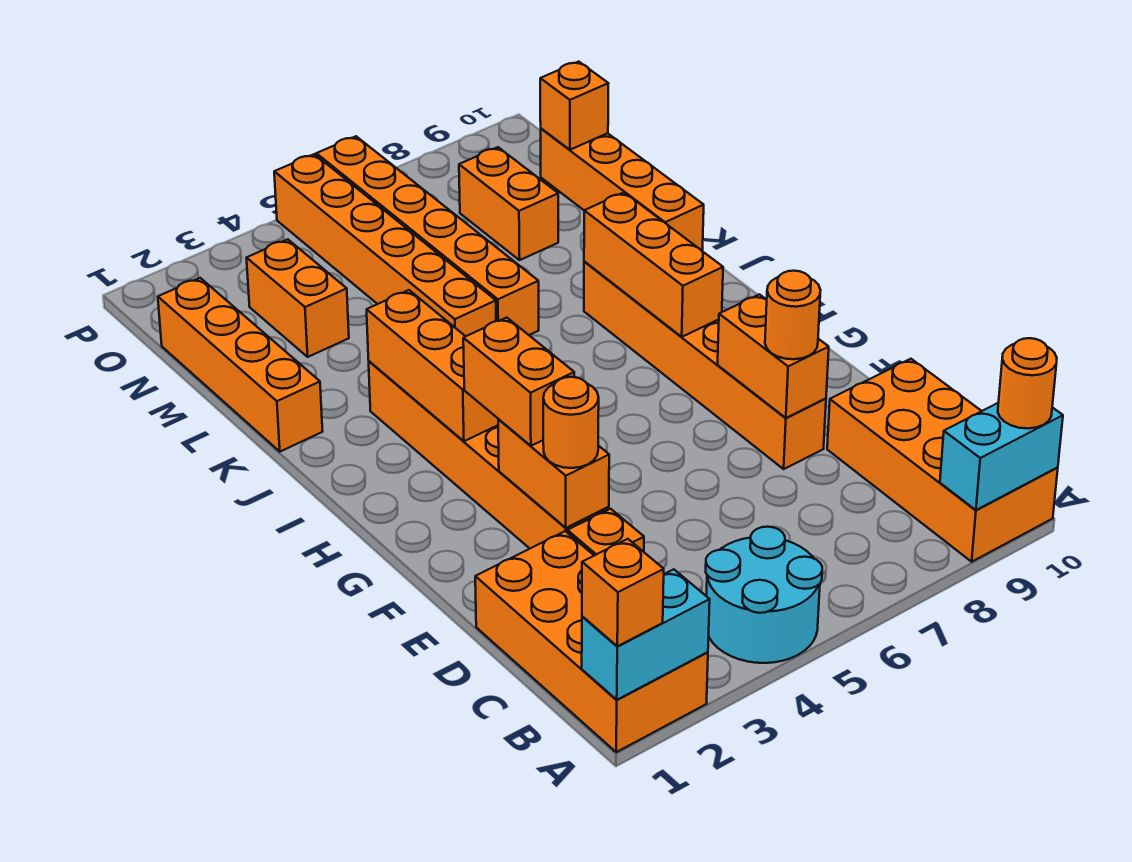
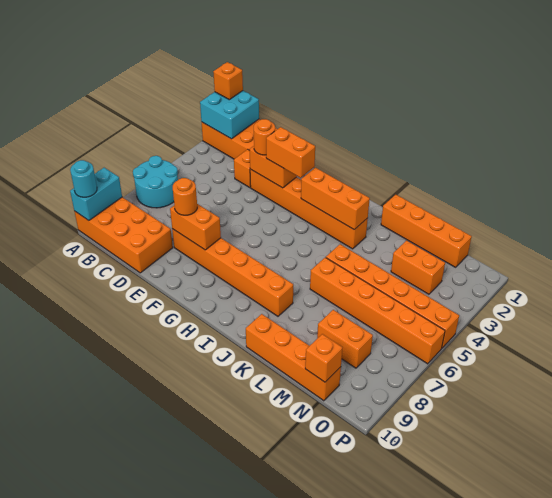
cyan brick A1:A2 level 2 -> cyan brick A1:B2 level 2
cyan round brick A4:B5 level 1 -> cyan round brick A6:B7 level 1
orange round brick A10 level 3 -> cyan round brick A10 level 3
orange brick H8:J8 level 2 -> none

